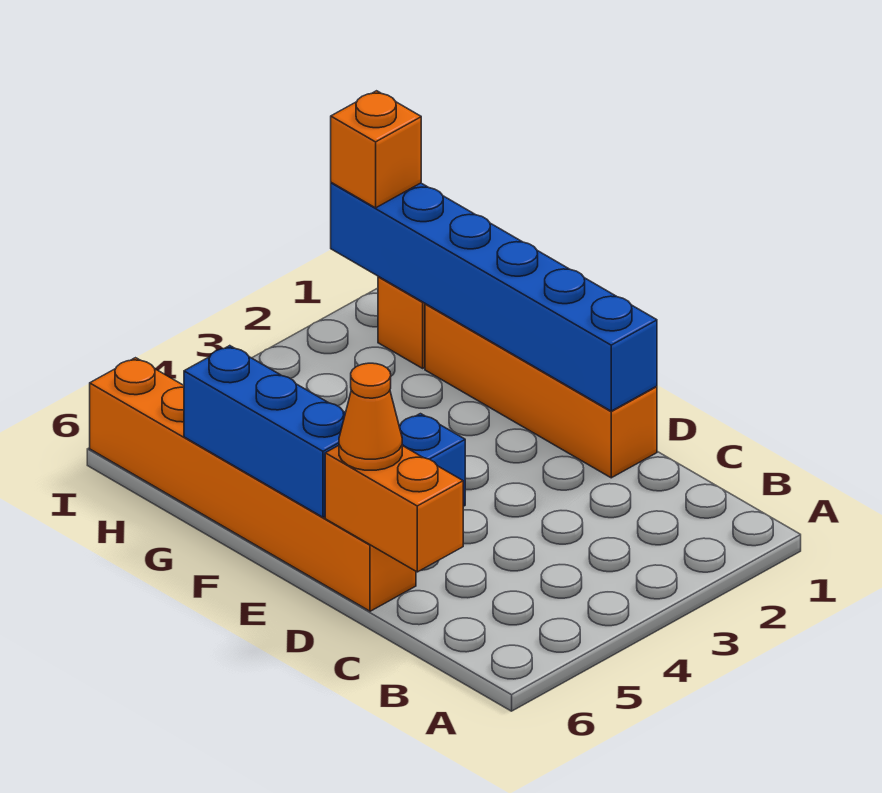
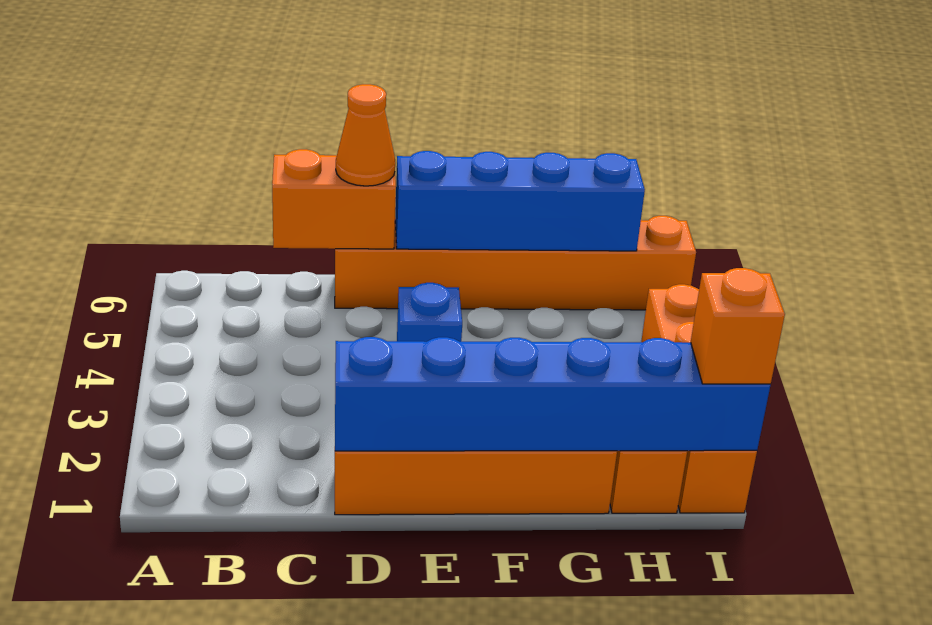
blue brick E6:G6 level 2 -> blue brick E6:H6 level 2
none -> orange brick I1:I4 level 1

